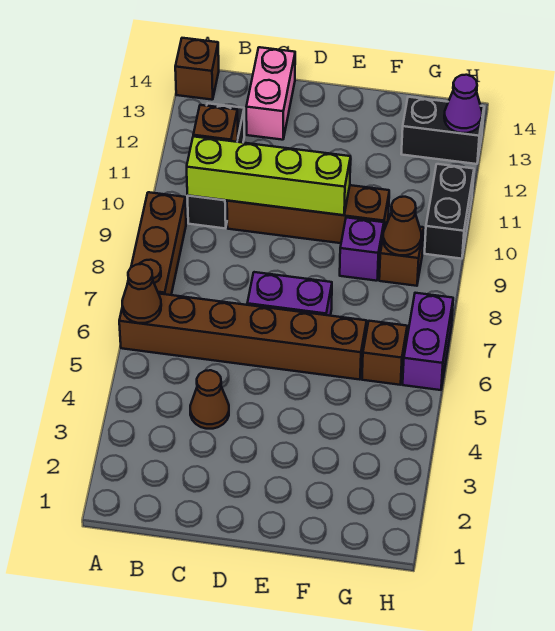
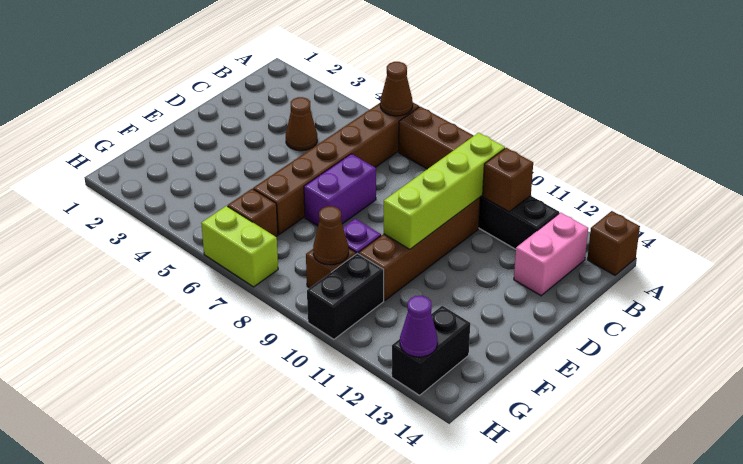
pink brick C13:C14 level 1 -> pink brick B13:C13 level 1
purple brick H6:H7 level 1 -> lime brick H6:H7 level 1
black brick H10:H11 level 1 -> black brick G10:H10 level 1

